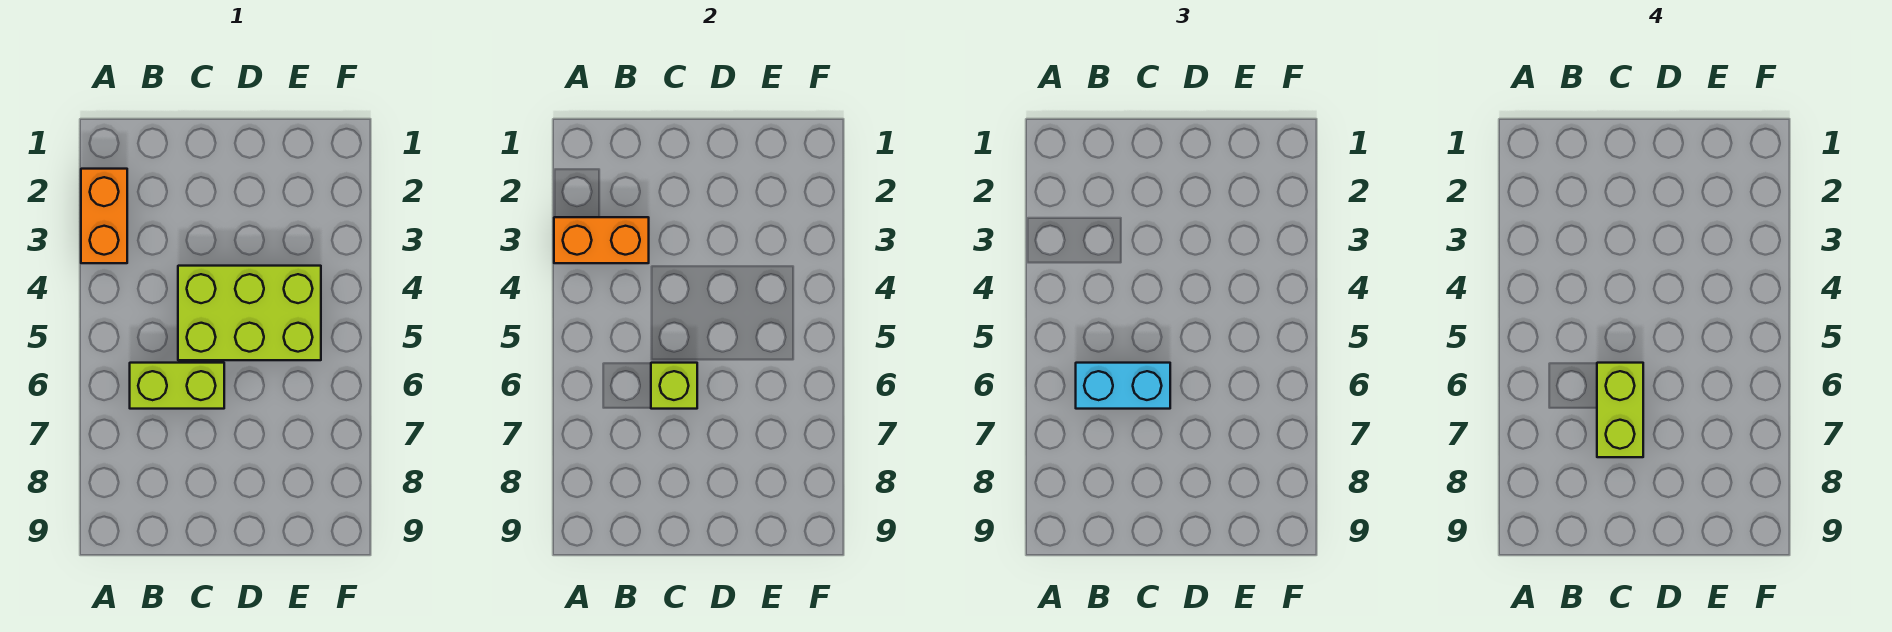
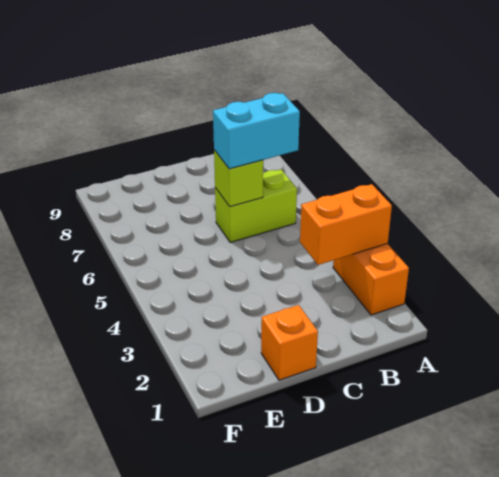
lime brick C4:E5 level 1 -> none
lime brick C6:C7 level 4 -> none
none -> orange brick D1 level 1

